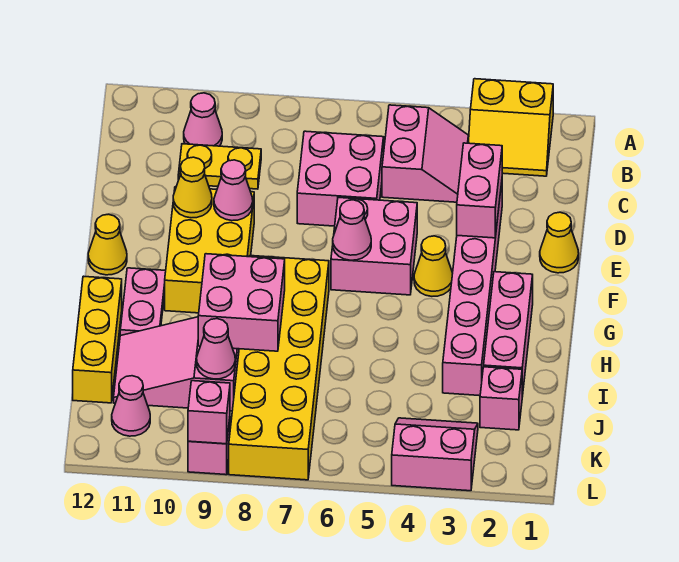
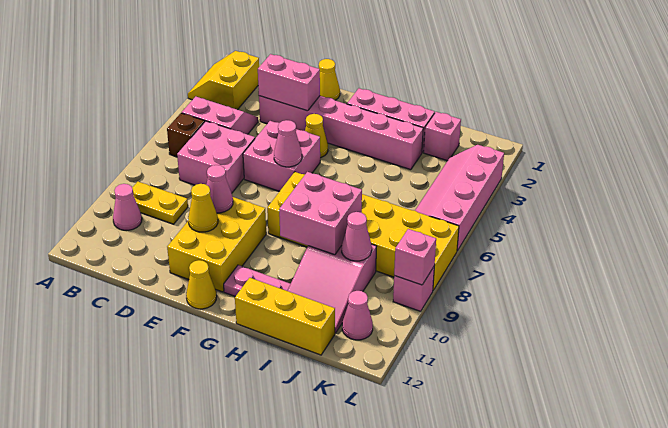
yellow slope A2:B3 level 1 top A -> yellow slope A2:B3 level 1 top B
none -> brown brick B6 level 1
yellow plate C9:C10 level 1 -> yellow plate B9:C9 level 1
yellow brick E9:G10 level 1 -> yellow brick E9:F11 level 1
pink slope K3:L4 level 1 top L -> pink slope K3:L6 level 1 top L

